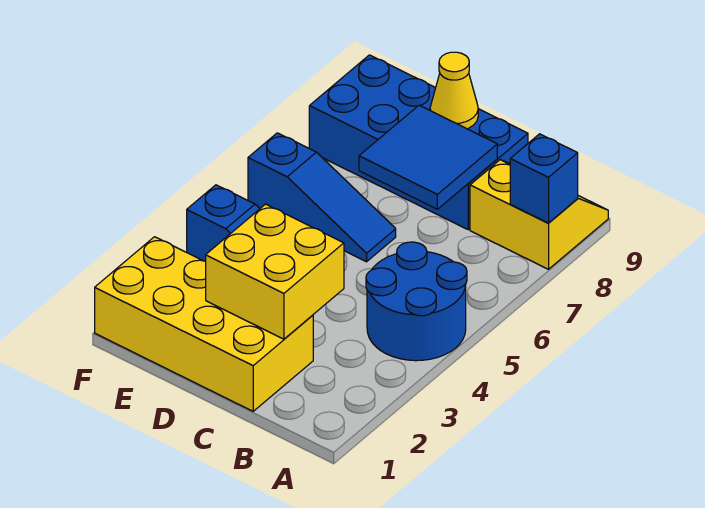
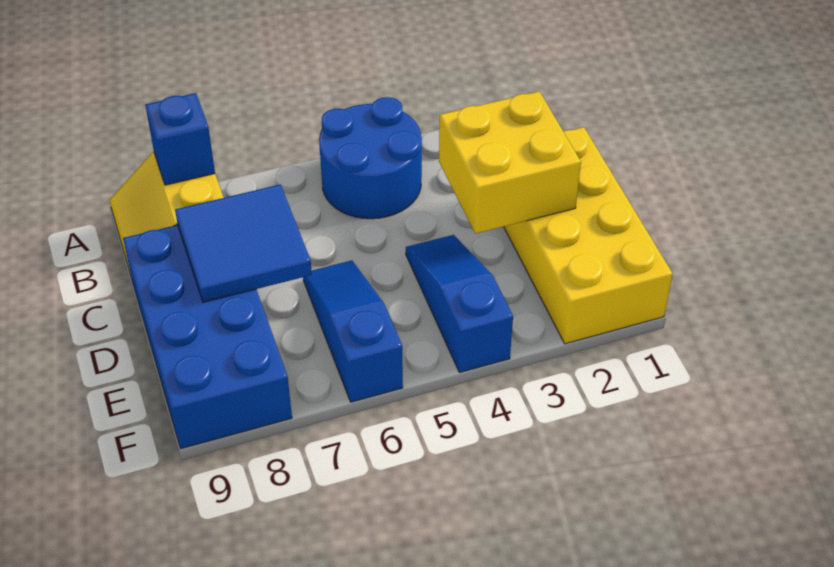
yellow cone D9 level 2 -> none

